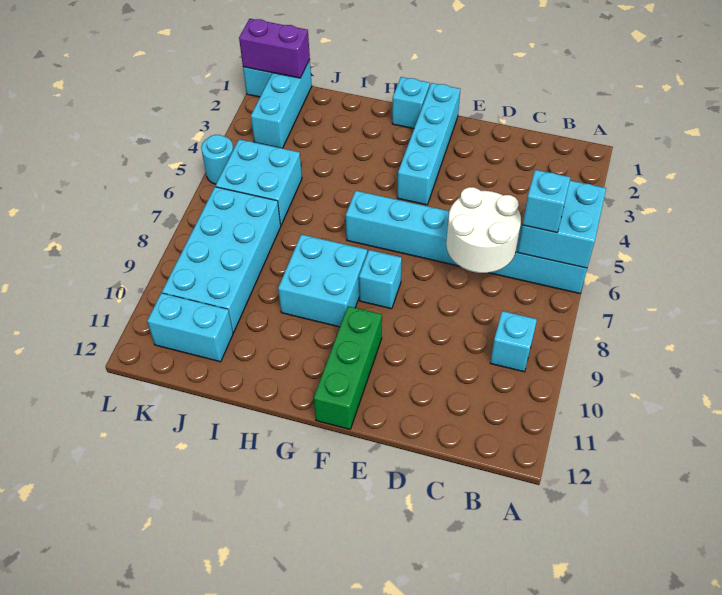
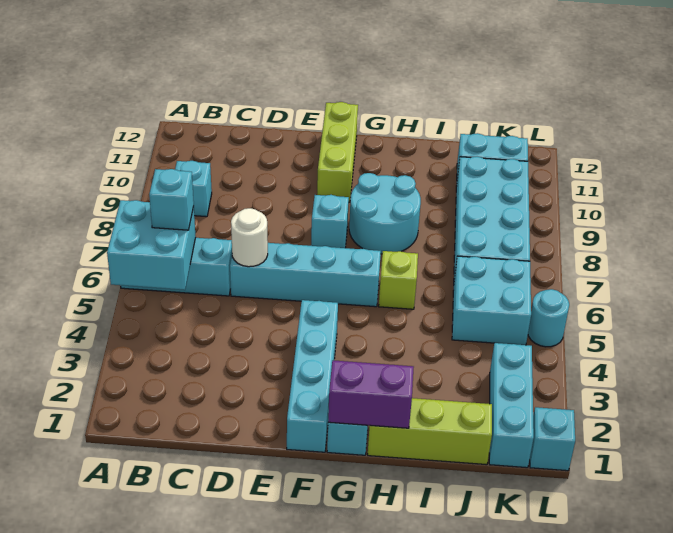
white round brick C6:D7 level 2 -> white round brick D6 level 2
green brick F10:F12 level 1 -> lime brick F10:F12 level 1
cyan brick G8:H9 level 1 -> cyan round brick G8:H9 level 1
none -> lime brick H1:J1 level 1
none -> lime brick H6 level 1
purple brick K1:L1 level 2 -> purple brick G1:H1 level 2

